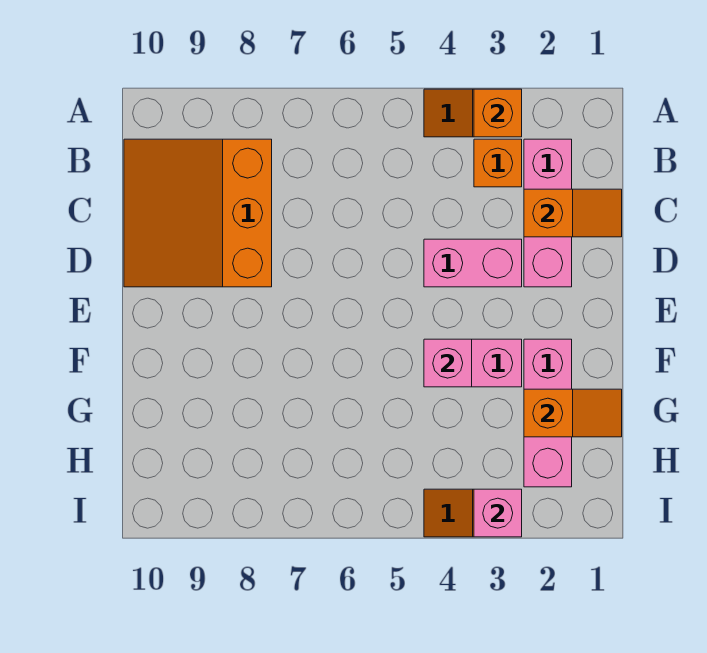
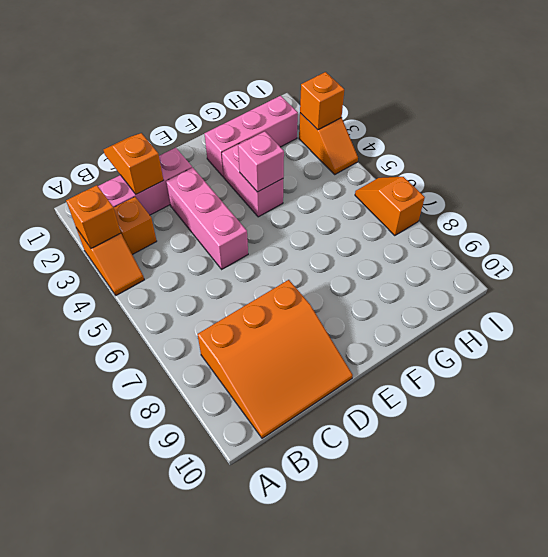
pink brick D3:D4 level 1 -> pink brick D3:D5 level 1
orange slope G1:G2 level 2 top 2 -> orange slope I6:I7 level 1 top 7
pink brick I3 level 2 -> orange brick I3 level 2

